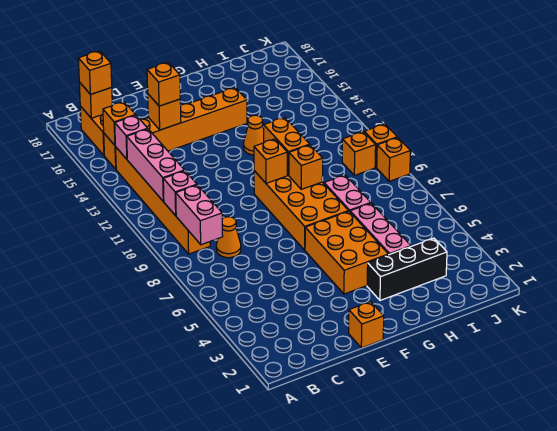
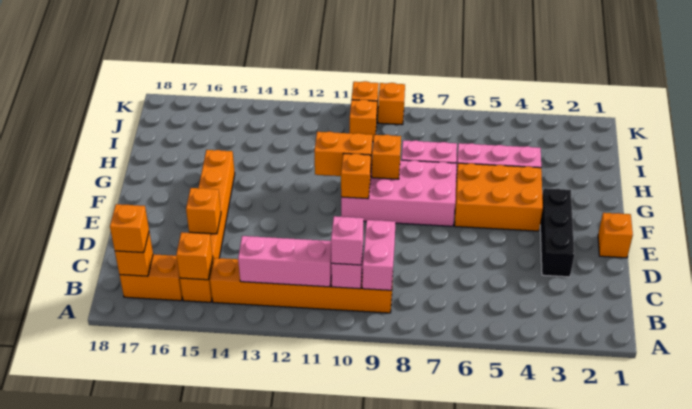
pink brick B8:B9 level 2 -> pink brick B9:C9 level 2
pink brick B14 level 2 -> pink brick B10 level 3
orange cone C8 level 1 -> none
orange brick D15 level 3 -> none
orange brick F7:G10 level 1 -> pink brick F7:G10 level 1
black brick G3:I3 level 1 -> black brick D3:F3 level 1
orange cone G13 level 1 -> none

